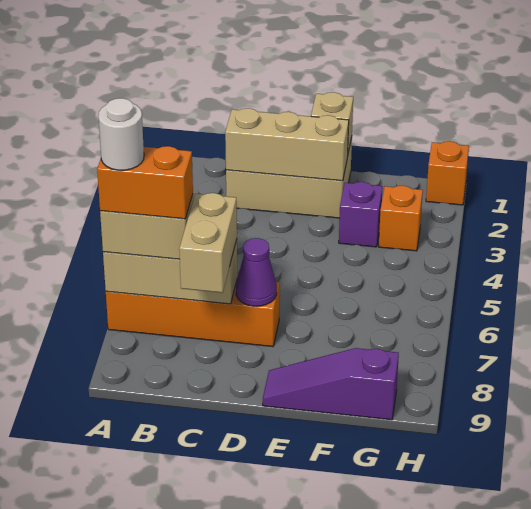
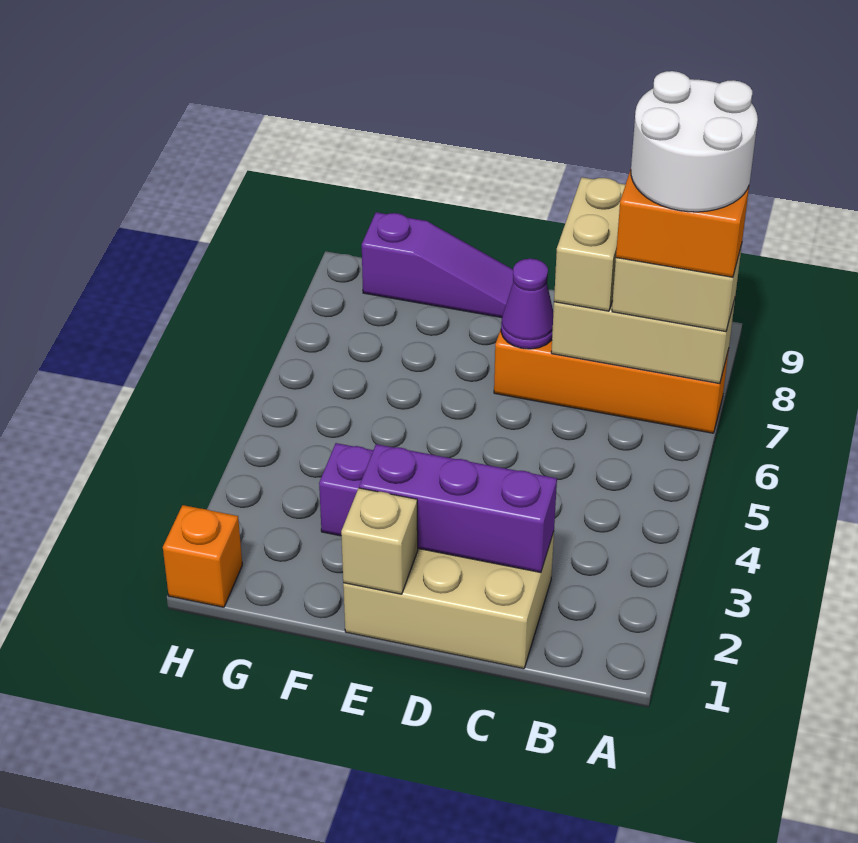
white round brick A7 level 5 -> white round brick A7:B8 level 5
tan brick C2:E2 level 2 -> purple brick C2:E2 level 2
orange brick G3 level 1 -> none

